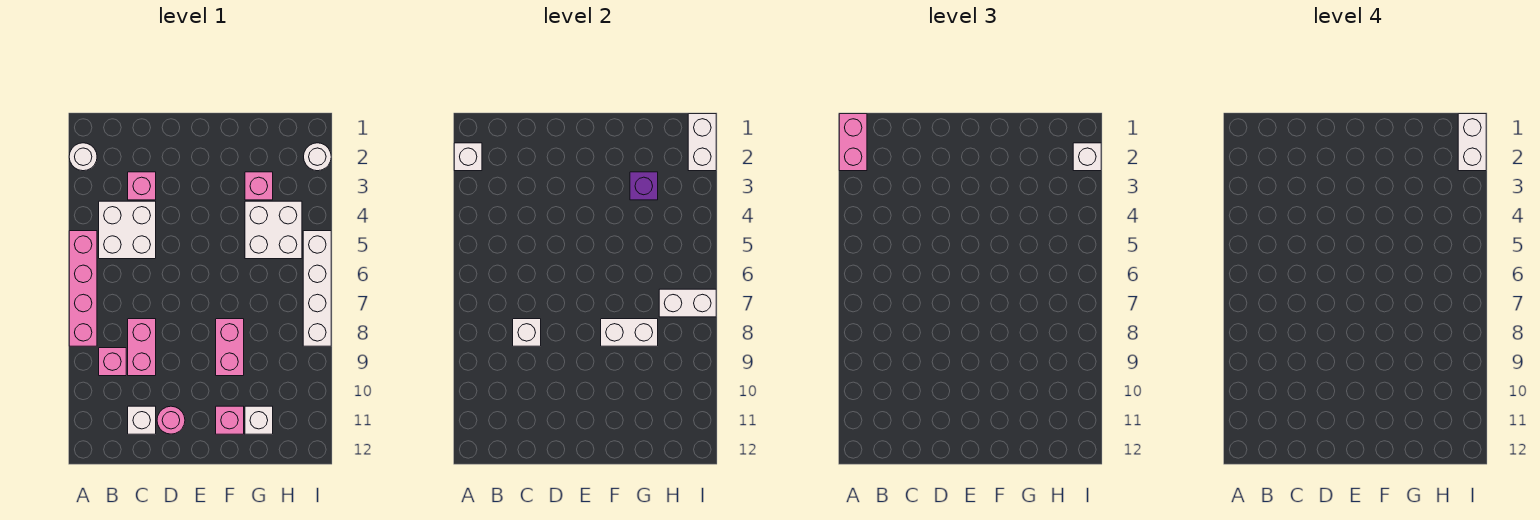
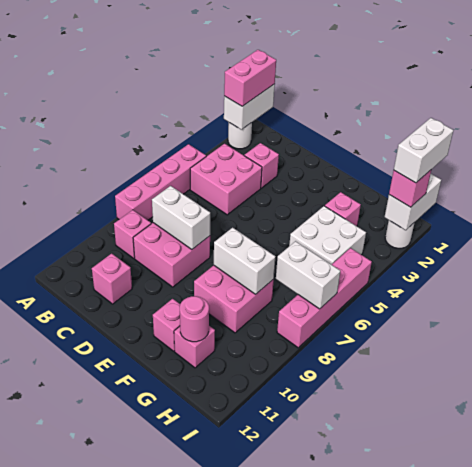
white brick A2 level 2 -> white brick A1:A2 level 2
white brick B4:C5 level 1 -> pink brick B4:C5 level 1
pink brick C8:C9 level 1 -> pink brick C8:D9 level 1
white brick C8 level 2 -> white brick C8:D8 level 2
white brick C11 level 1 -> pink brick C11 level 1
pink round brick D11 level 1 -> pink round brick G11 level 2
pink brick F8:F9 level 1 -> pink brick F8:G9 level 1
purple brick G3 level 2 -> none
white brick G11 level 1 -> pink brick G11 level 1
white brick I2 level 3 -> pink brick I2 level 3
white brick I5:I8 level 1 -> pink brick I5:I8 level 1

